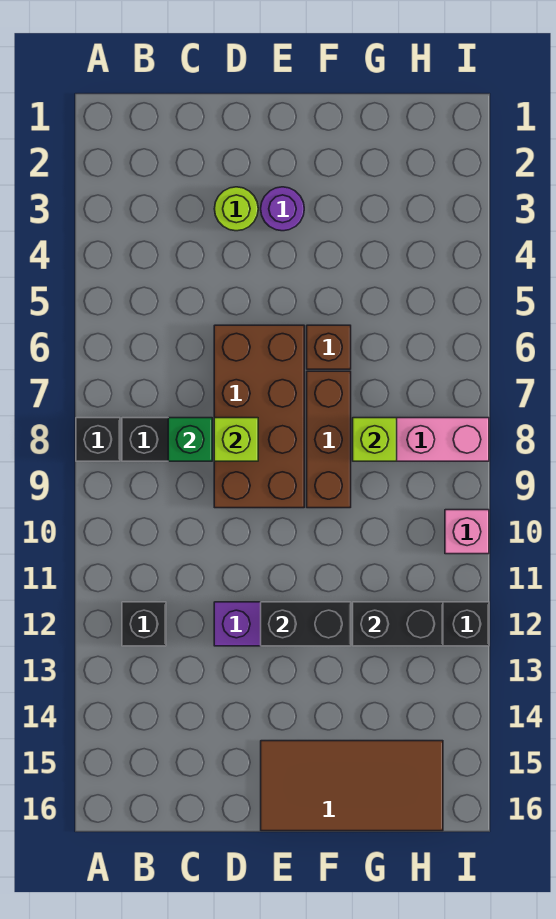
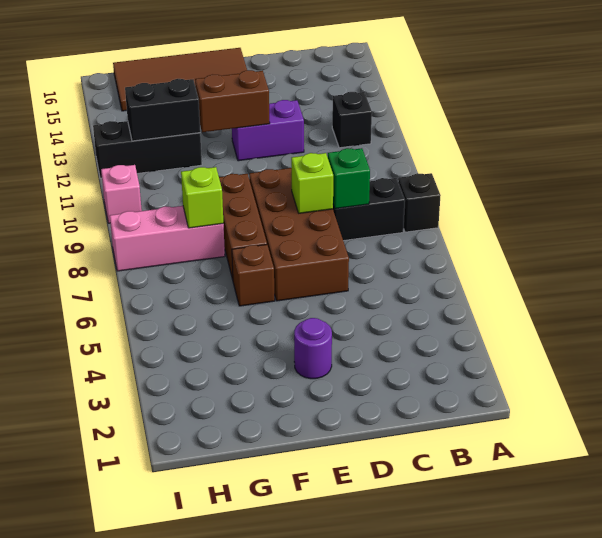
lime round brick D3 level 1 -> none
black brick E12:F12 level 2 -> brown brick E12:F12 level 2

